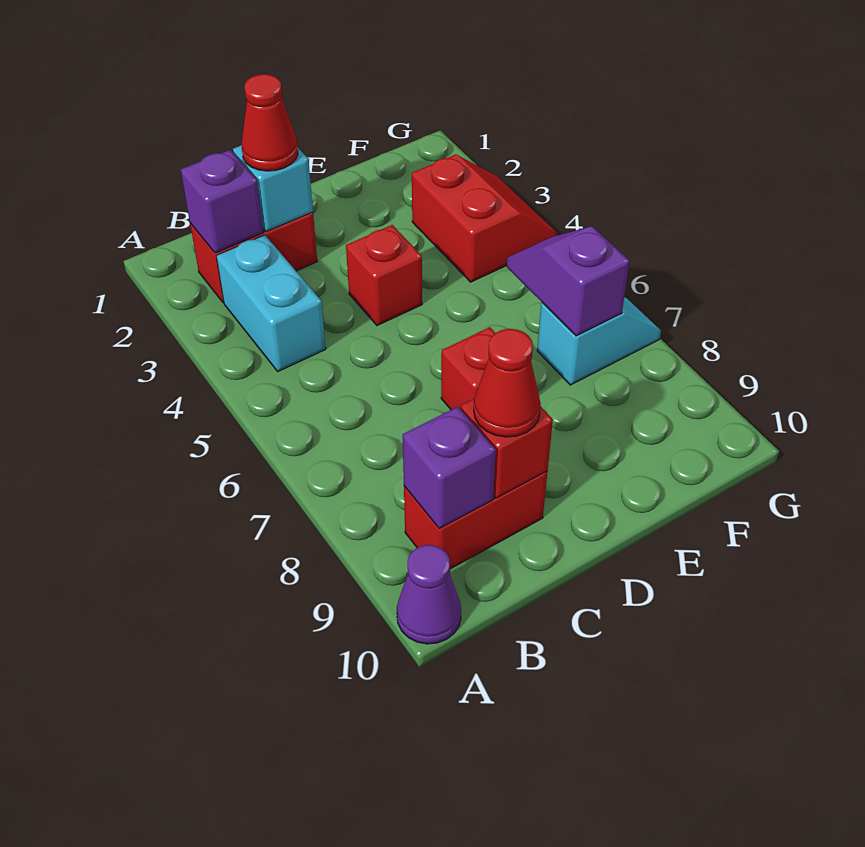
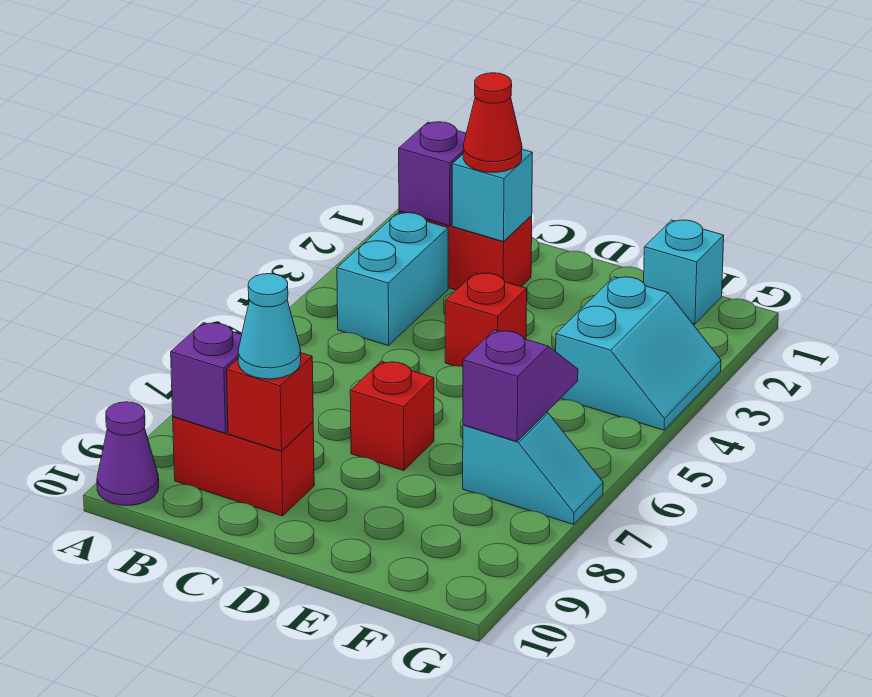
red cone C9 level 3 -> cyan cone C9 level 3
none -> cyan brick F1 level 1
red slope F3:G4 level 1 top F -> cyan slope F3:G4 level 1 top F

